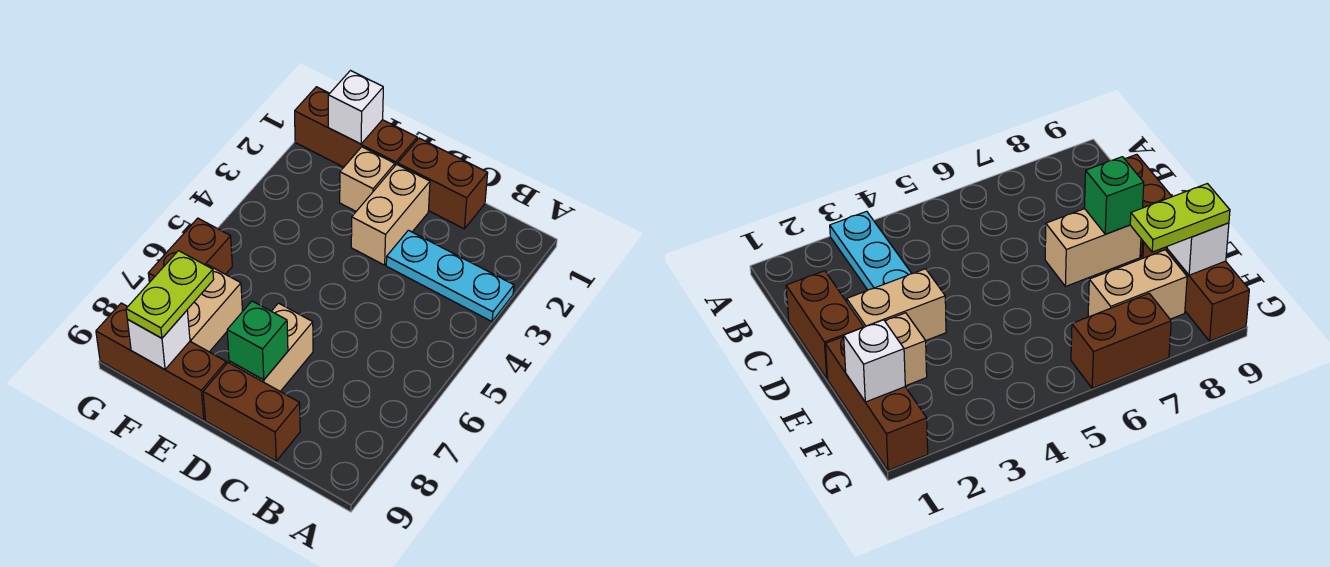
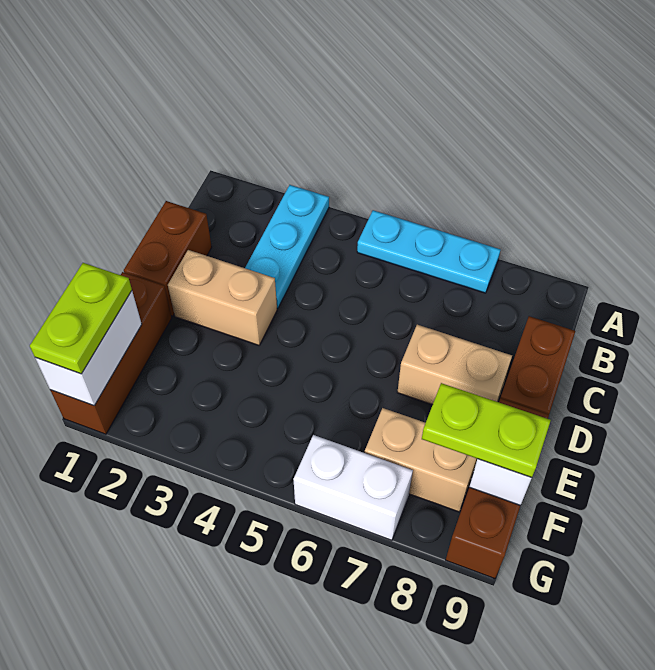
none -> cyan plate A5:A7 level 1
green brick D8 level 2 -> none
tan brick E2 level 1 -> none
white brick F1 level 2 -> white brick F1:G1 level 2
none -> lime plate F1:G1 level 3
brown brick G6:G7 level 1 -> white brick G6:G7 level 1

